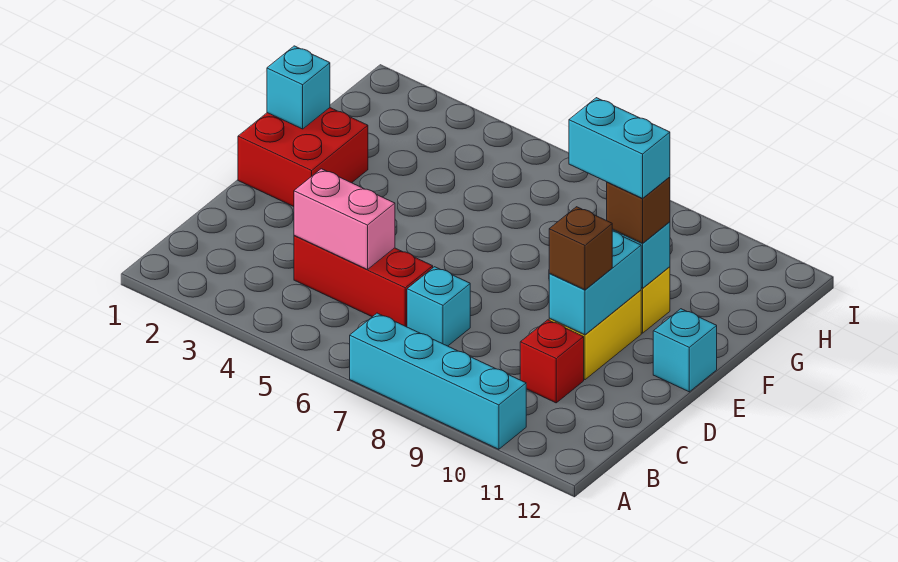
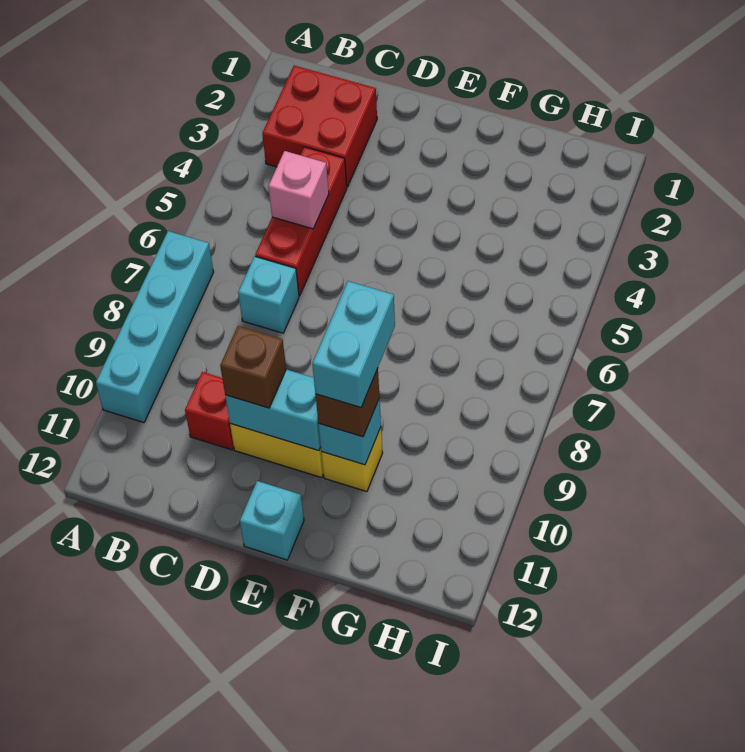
pink brick C4:C5 level 2 -> pink brick C5 level 2
red brick E1:F2 level 1 -> red brick B2:C3 level 1
cyan brick F1 level 2 -> none

